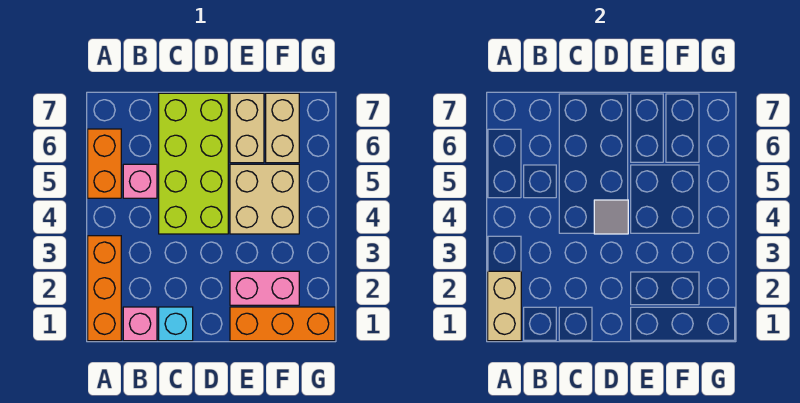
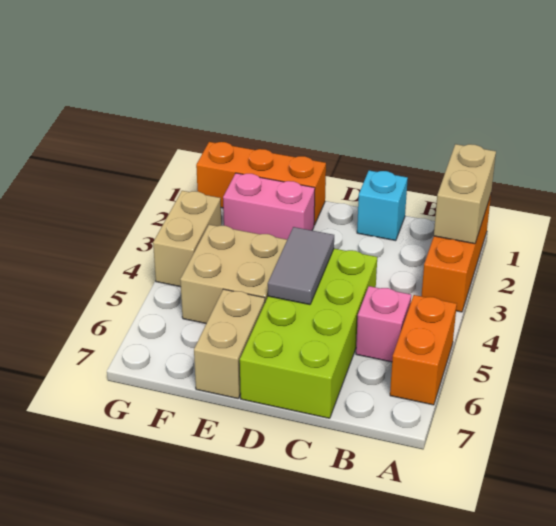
pink brick B1 level 1 -> none
grey tile D4 level 2 -> grey tile D4:D5 level 2
tan brick F6:F7 level 1 -> tan brick G3:G4 level 1

